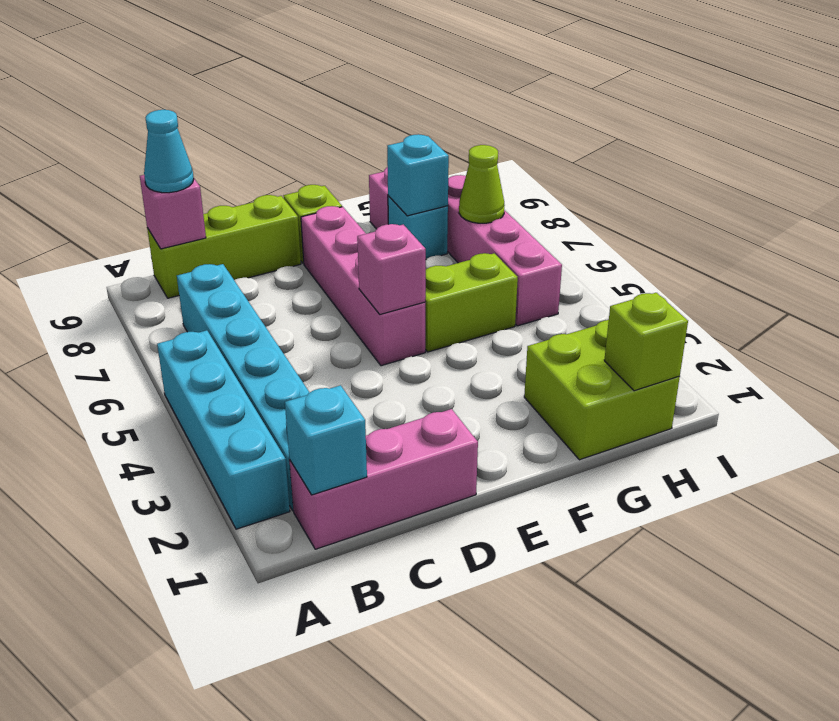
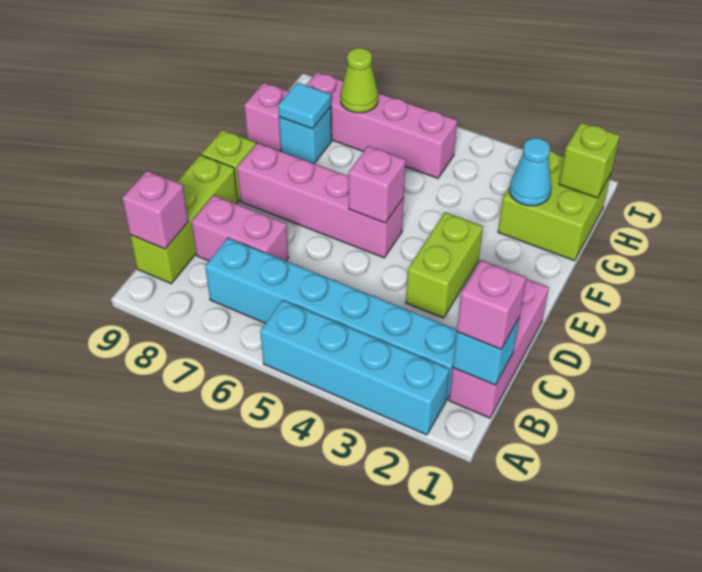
none -> pink brick B1 level 3
cyan cone B9 level 3 -> cyan cone G2 level 2
none -> pink brick C7:C8 level 1
lime brick F5:G5 level 1 -> lime brick D3:E3 level 1
cyan brick G8 level 2 -> cyan tile G8 level 2

